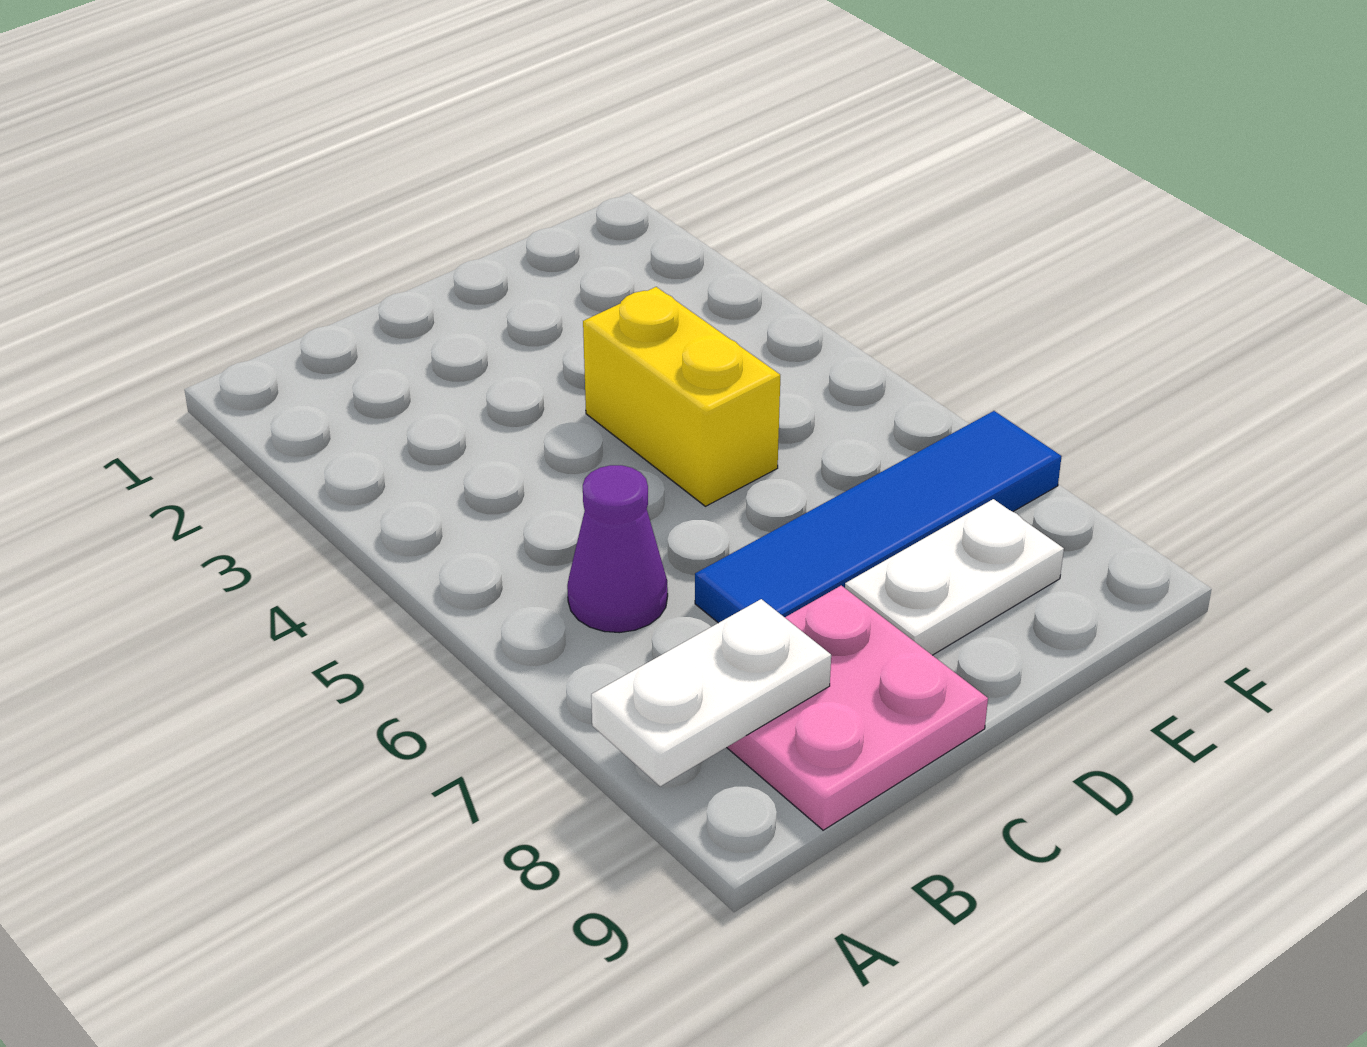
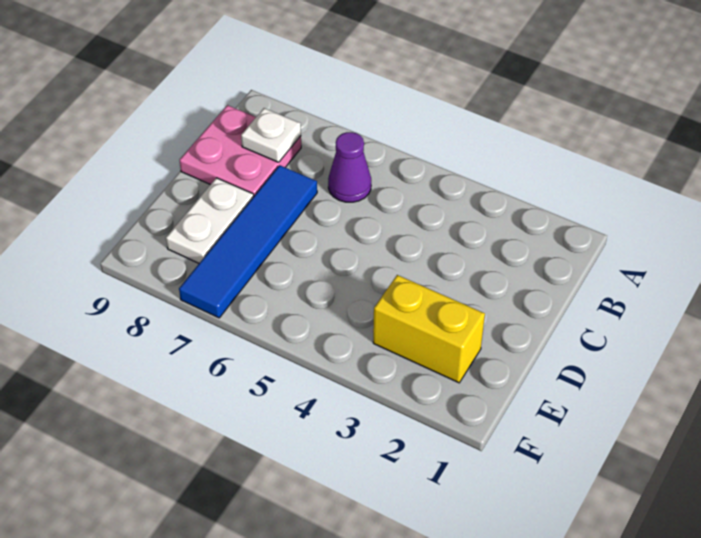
white plate A8:B8 level 2 -> white plate B8 level 2
yellow brick D4:D5 level 1 -> yellow brick E2:E3 level 1

